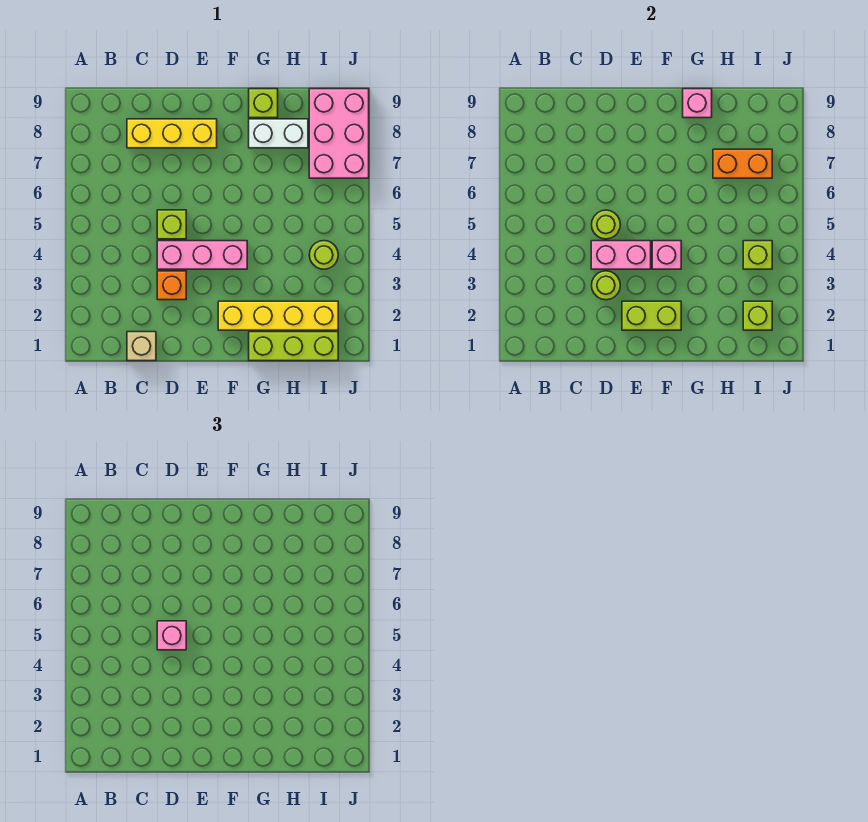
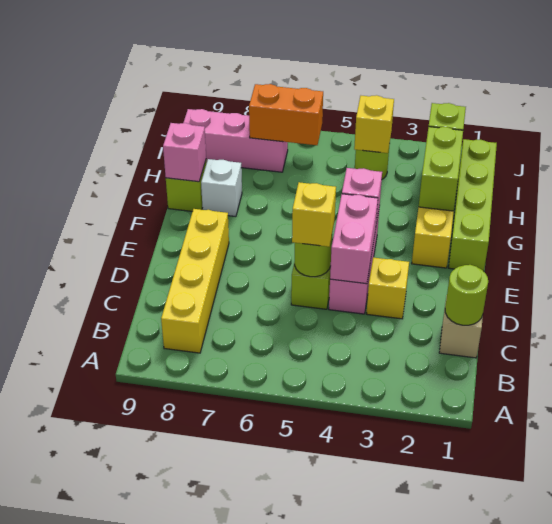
yellow brick C8:E8 level 1 -> yellow brick B8:E8 level 1
orange brick D3 level 1 -> yellow brick D3 level 1
lime round brick D3 level 2 -> lime round brick C1 level 2
pink brick D5 level 3 -> yellow brick D5 level 3
lime brick E2:F2 level 2 -> lime brick G2:H2 level 2
lime brick G1:I1 level 1 -> lime brick F1:I1 level 1
white brick G8:H8 level 1 -> white brick G8 level 1
orange brick H7:I7 level 2 -> orange brick I6:I7 level 2
lime brick I4 level 2 -> yellow brick I4 level 2
pink brick I7:J9 level 1 -> pink brick I7:I9 level 1

